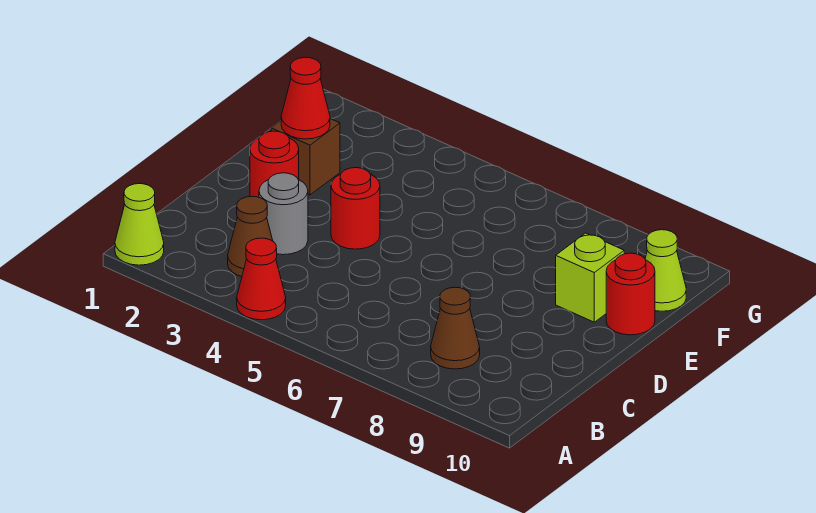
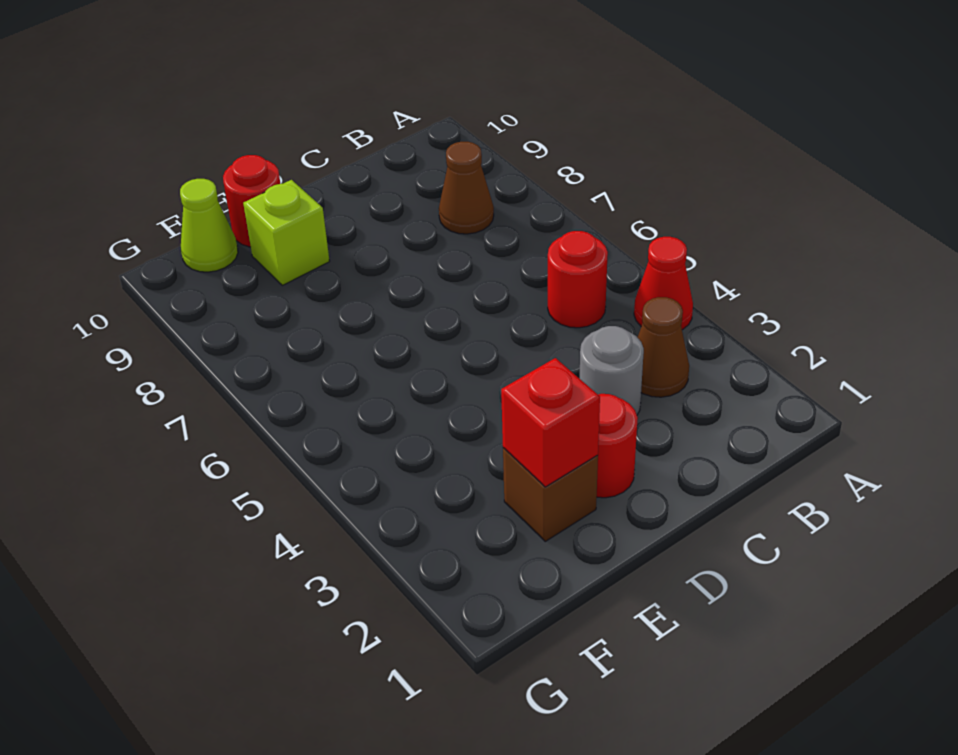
lime cone A1 level 1 -> none
red round brick D4 level 1 -> red round brick B5 level 1
red cone E2 level 2 -> red brick E2 level 2

